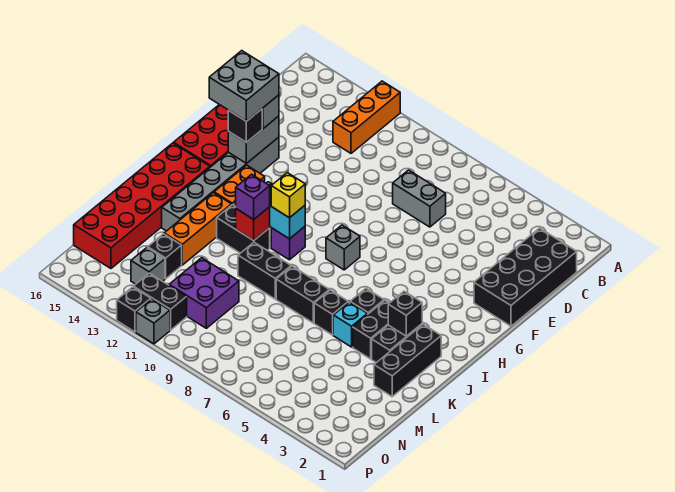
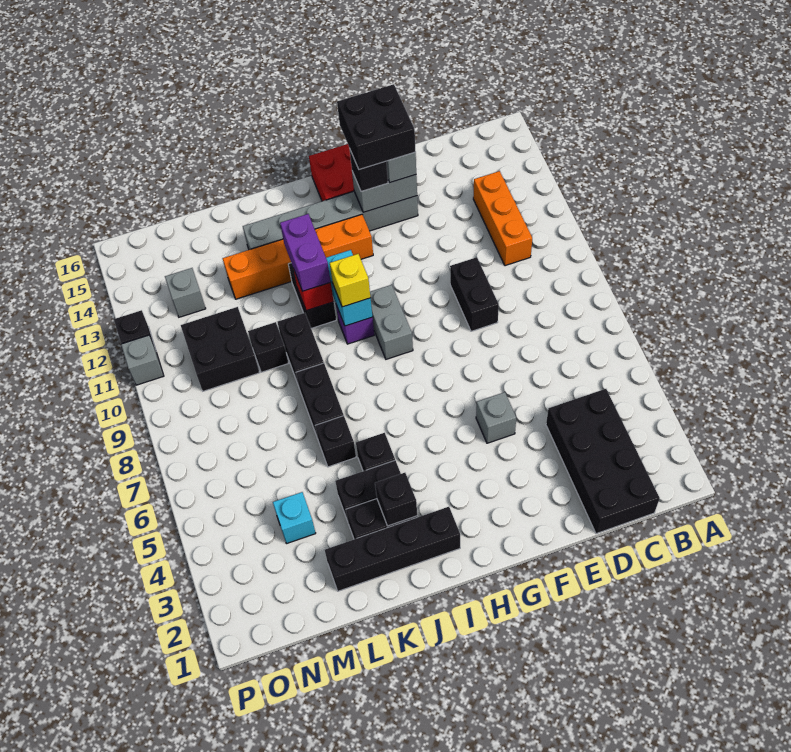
orange brick A12:C12 level 1 -> orange brick C11:C13 level 1
black brick C1:F2 level 1 -> black brick C1:D4 level 1
grey brick D7:D8 level 1 -> grey brick H9:H10 level 1
grey brick F14:G15 level 4 -> black brick F14:G15 level 4
grey brick H8 level 1 -> grey brick F5 level 1
red brick I15:N16 level 1 -> none
black brick J2:L2 level 1 -> black brick I2:L2 level 1
purple brick J11 level 3 -> purple brick J11:J12 level 3
cyan brick K5 level 1 -> cyan brick M4 level 1
purple brick M10:N11 level 1 -> black brick M10:N11 level 1
black brick M13 level 1 -> black brick L10 level 1
black brick O11:O12 level 1 -> black brick E9:E10 level 1

